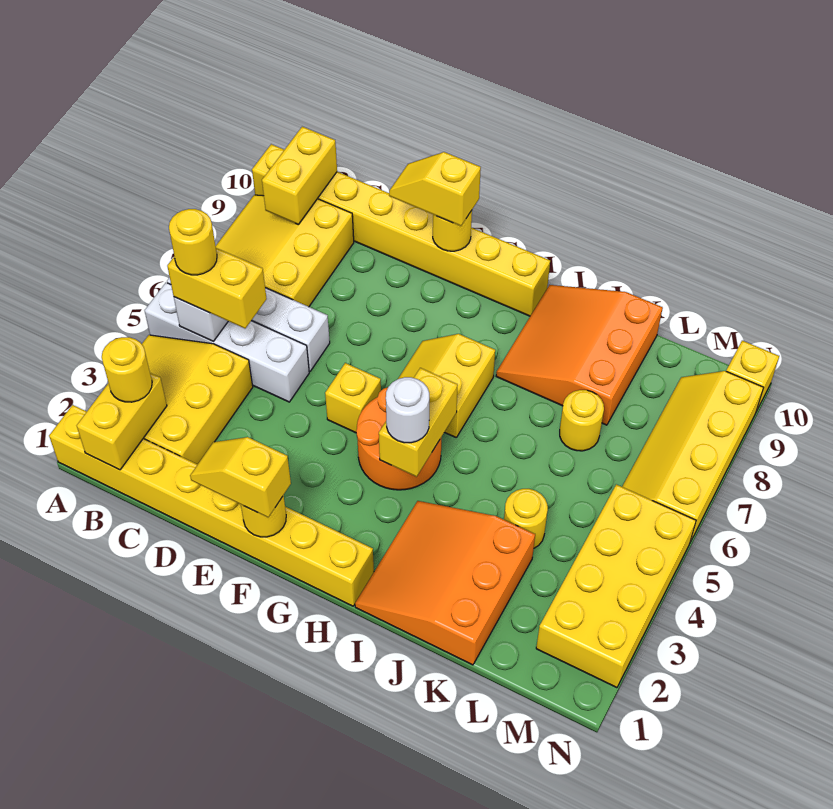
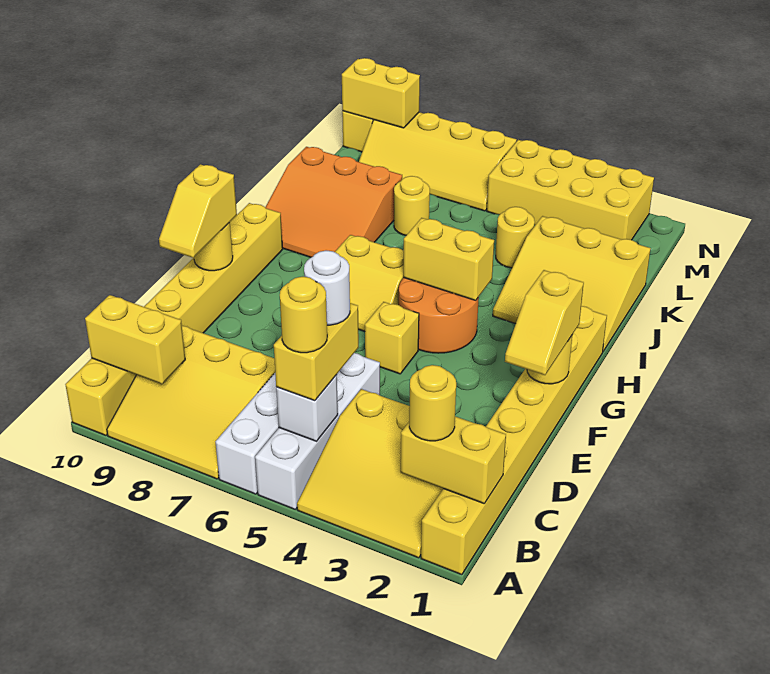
white round brick H4 level 3 -> white round brick C5 level 4
orange slope I1:K3 level 1 top K -> yellow slope I1:K3 level 1 top K
none -> yellow brick N9:N10 level 2

